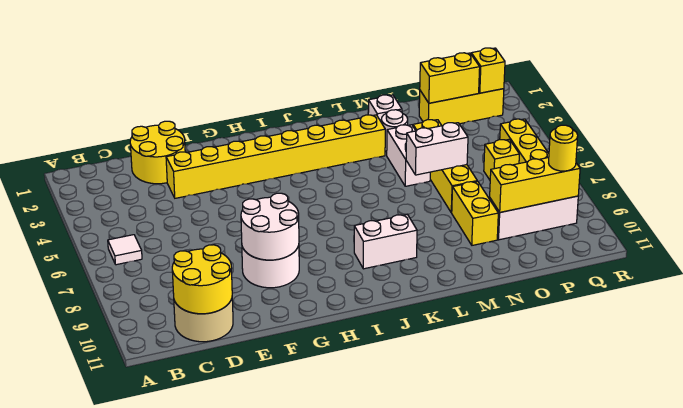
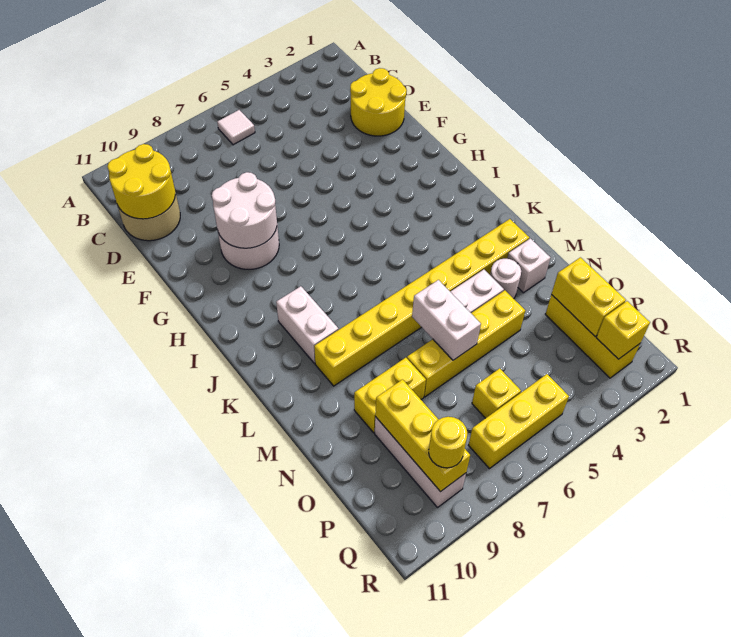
yellow brick E3:L3 level 1 -> yellow brick L2:L9 level 1

